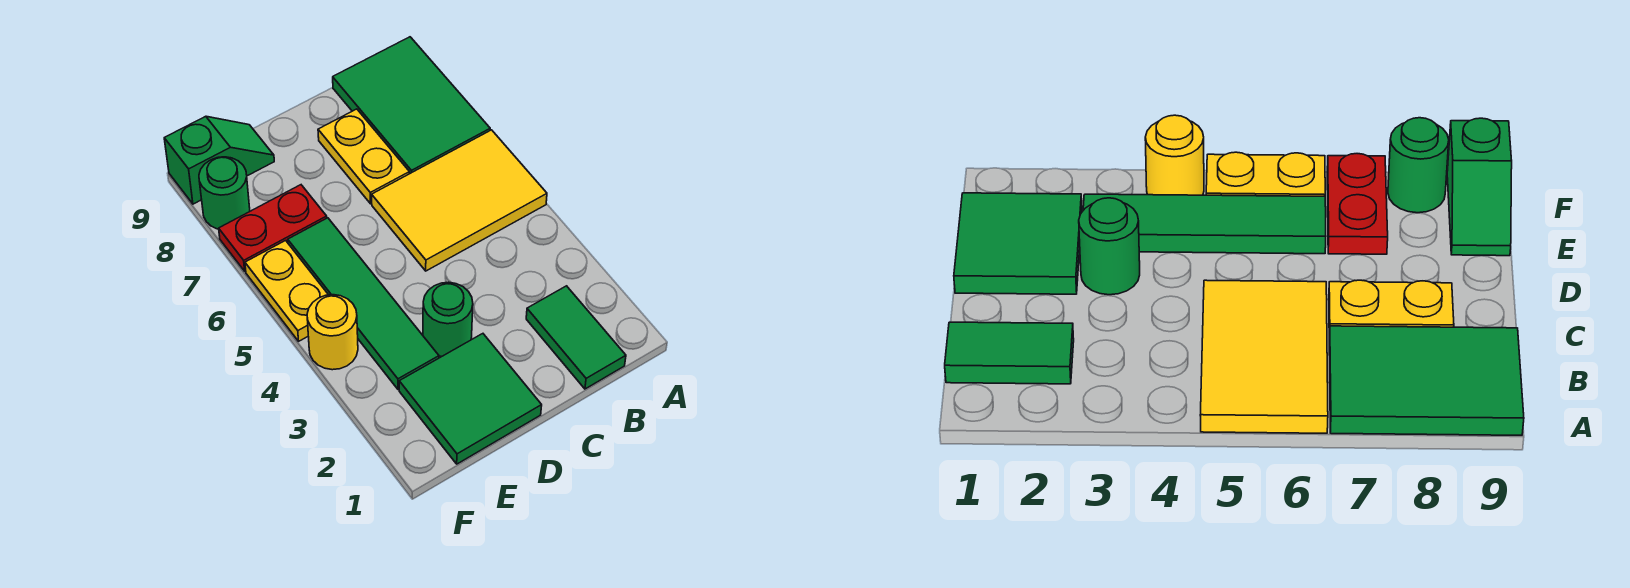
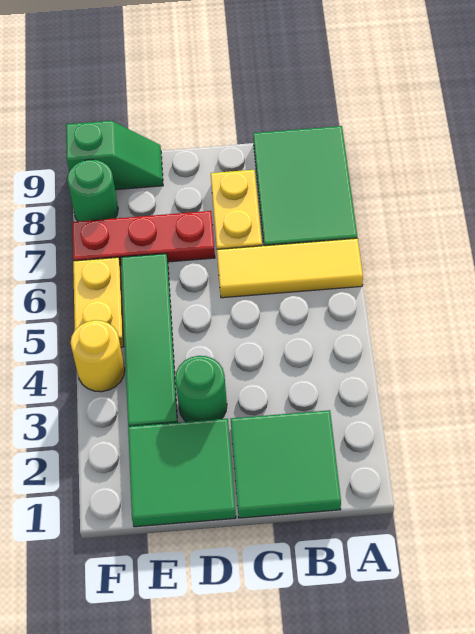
yellow tile A5:C6 level 1 -> yellow tile A6:C6 level 1
green tile B1:B2 level 1 -> green tile B1:C2 level 1
red plate E7:F7 level 1 -> red plate D7:F7 level 1

